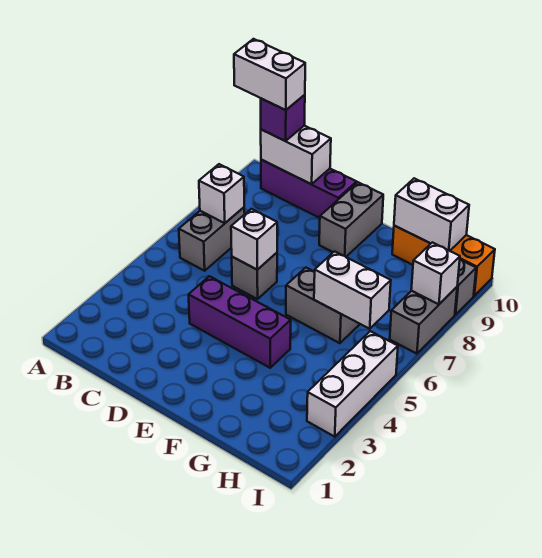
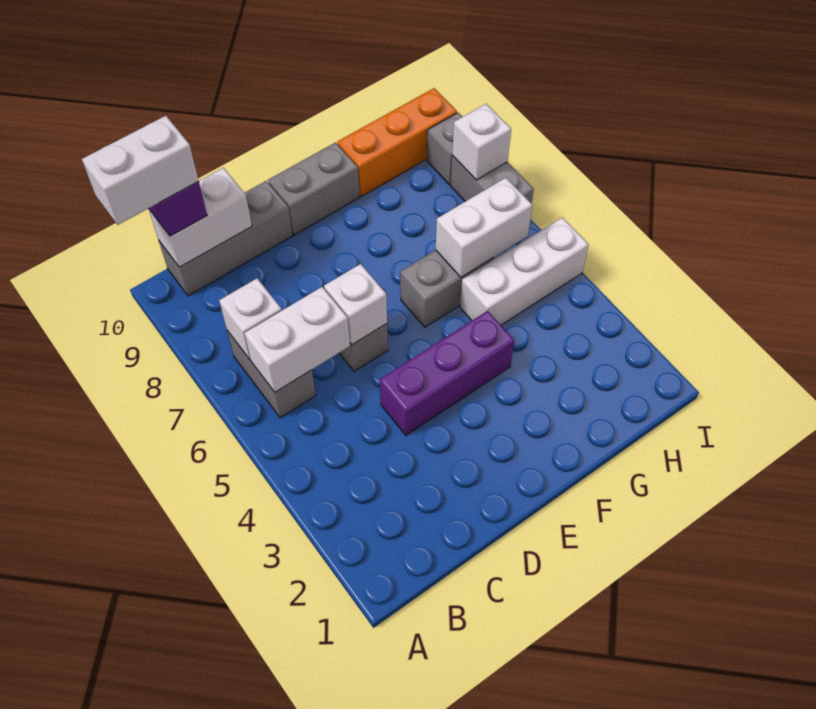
purple brick B10:D10 level 1 -> grey brick B10:D10 level 1
grey brick E9:E10 level 1 -> grey brick E10:F10 level 1
white brick G10:H10 level 2 -> white brick B6:C6 level 2
white brick I3:I5 level 1 -> white brick G5:I5 level 1

